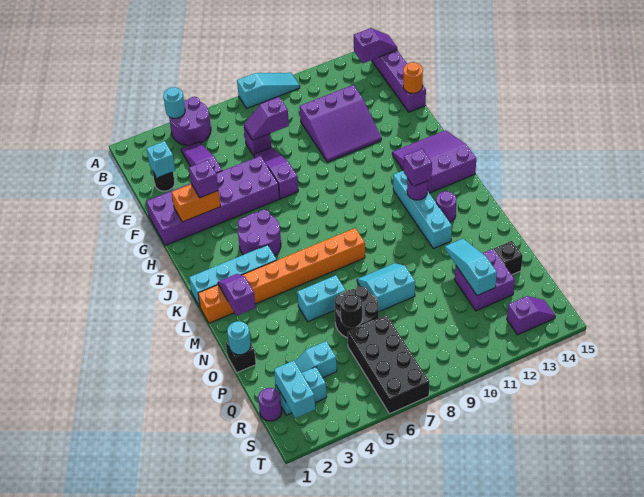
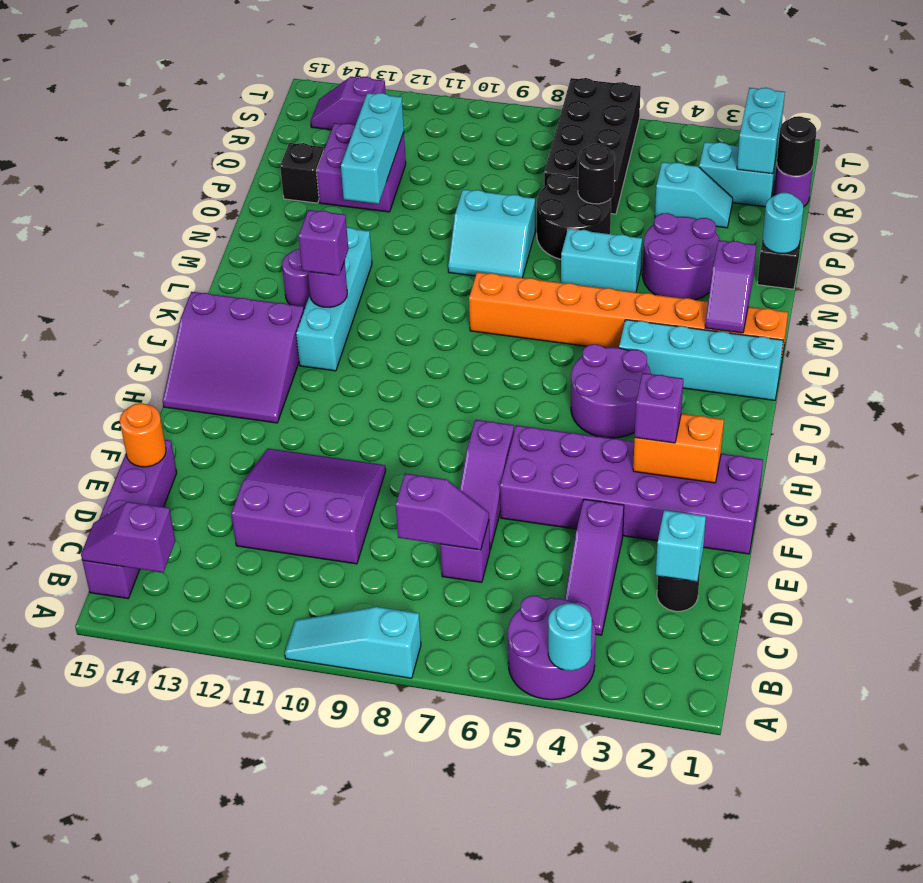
none -> purple round brick N3:O4 level 1
cyan slope O12:Q12 level 2 top Q -> cyan brick O12:Q12 level 2
none -> black round brick R1 level 2

